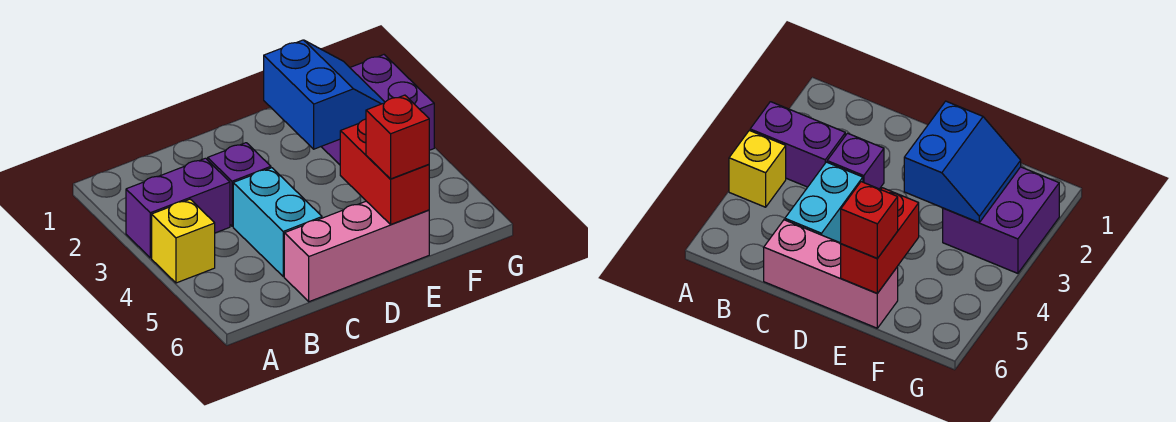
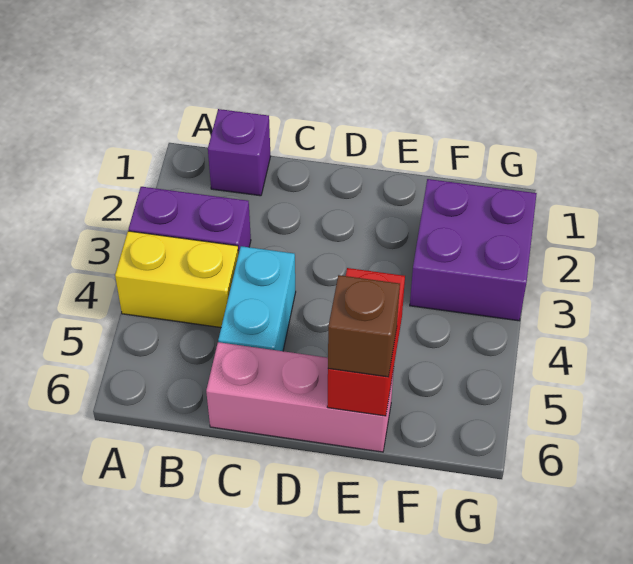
yellow brick A4 level 1 -> yellow brick A4:B4 level 1
purple brick C3 level 1 -> purple brick B1 level 1
blue slope E2:F3 level 2 top E -> none
red brick E6 level 3 -> brown brick E6 level 3

